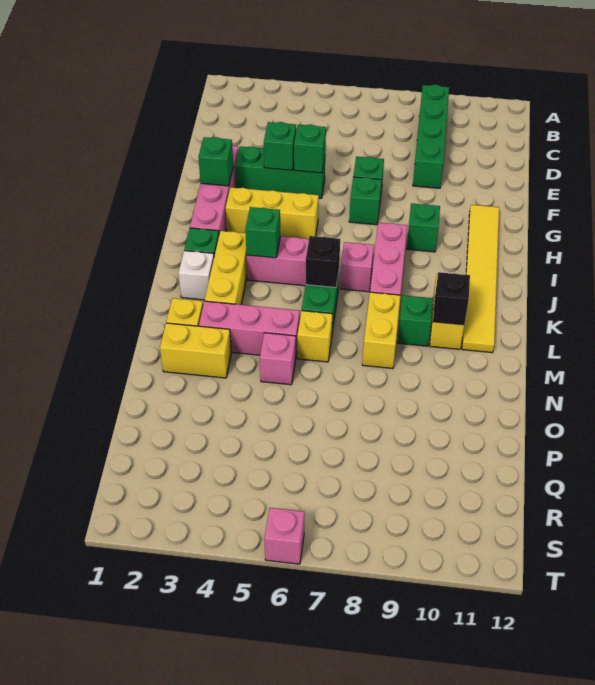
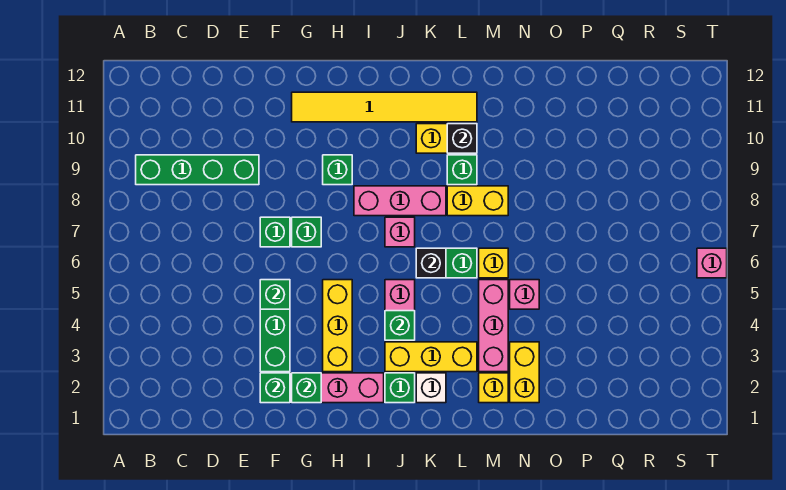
green brick F4 level 2 -> green brick F2 level 2

